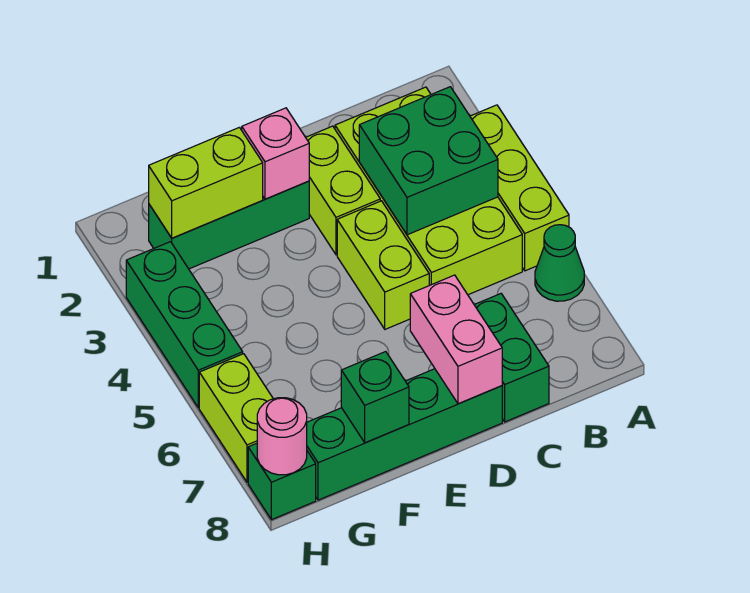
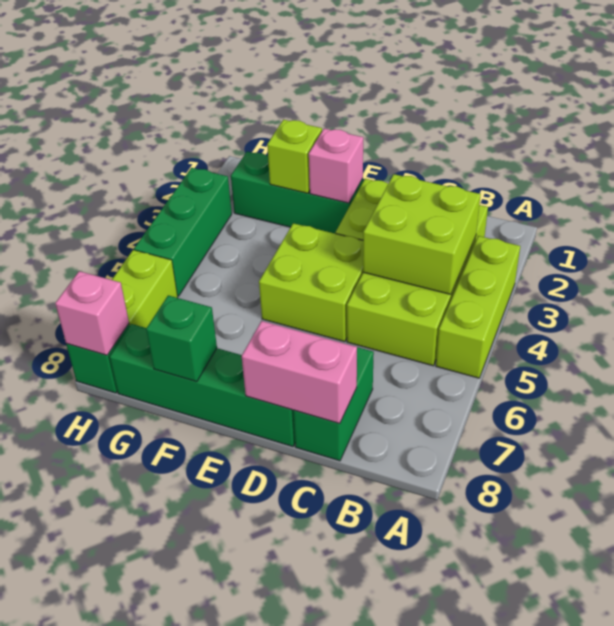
green cone A6 level 1 -> none
green brick B3:C4 level 2 -> lime brick B3:C4 level 2
lime brick D4:D5 level 1 -> lime brick D4:E5 level 1
pink brick D7:D8 level 2 -> pink brick C8:D8 level 2
lime brick F2:G2 level 2 -> lime brick F2 level 2
pink round brick H8 level 2 -> pink brick H8 level 2

